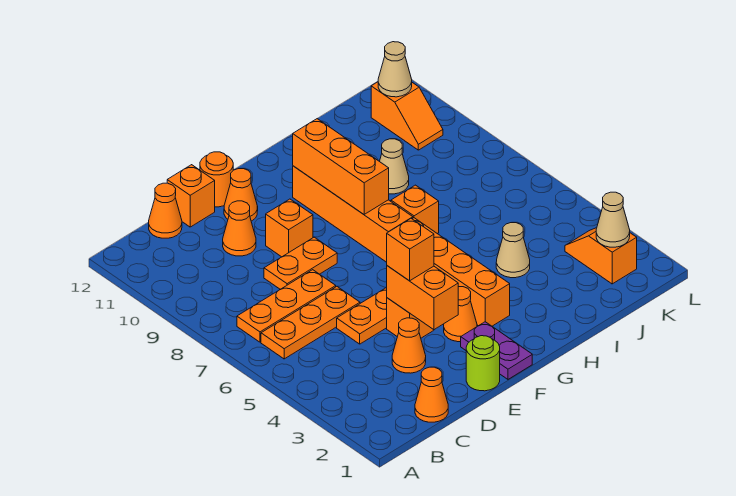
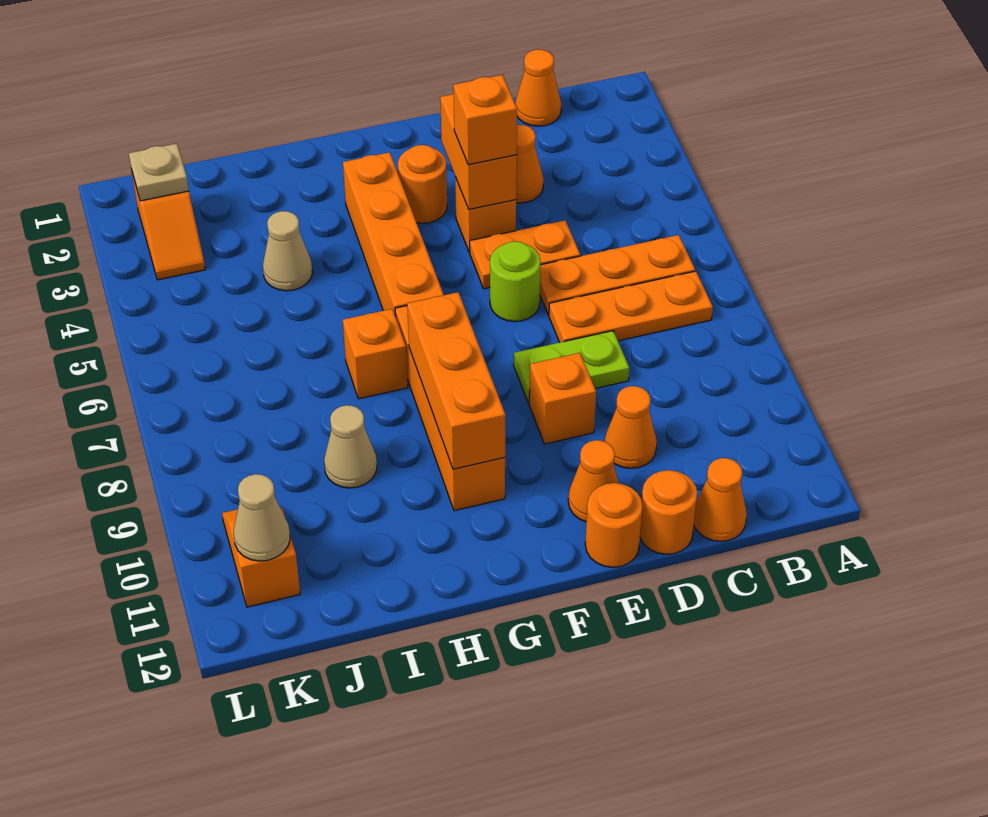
orange plate D8:E8 level 1 -> lime plate D8:E8 level 1
orange brick D12 level 1 -> orange round brick D12 level 1
lime round brick E1 level 1 -> lime round brick E6 level 1
purple plate F1:F2 level 1 -> none
orange cone F3 level 1 -> orange round brick F3 level 1
tan cone K2 level 2 -> tan plate K2 level 2

